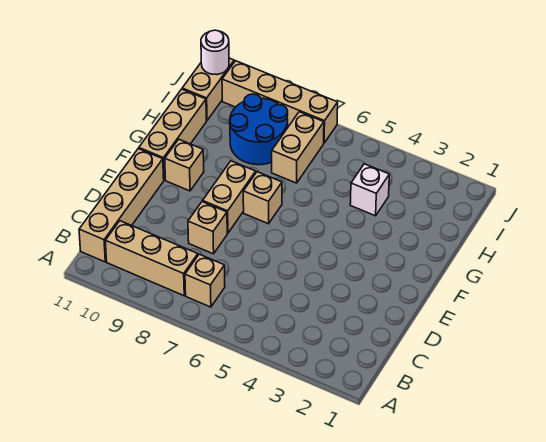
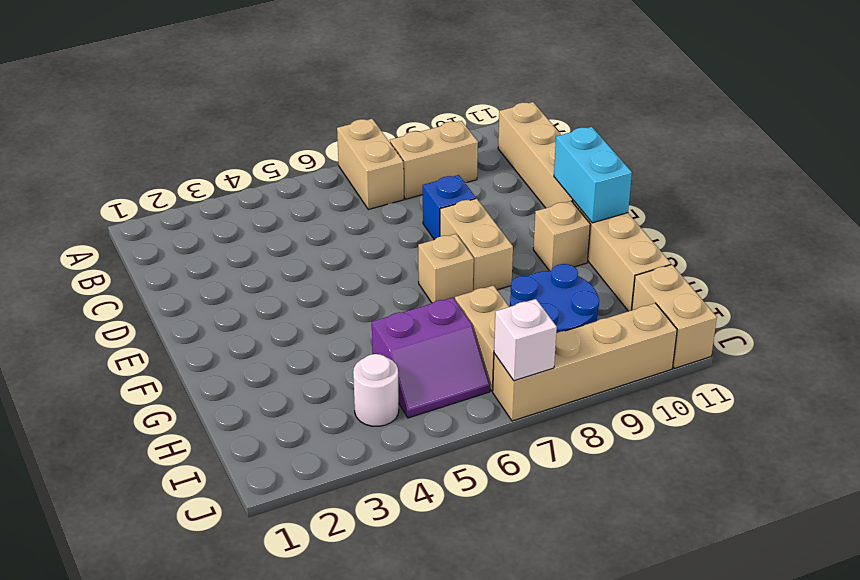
tan brick B7 level 1 -> tan brick A7:B7 level 1
tan brick B8:B10 level 1 -> tan brick B8:B9 level 1
tan brick D8 level 1 -> blue brick D8 level 1
none -> cyan brick E11:F11 level 2
white brick H4 level 1 -> white brick J7 level 2
none -> purple slope H5:I6 level 1 top H
white round brick J11 level 2 -> white round brick I4 level 1

